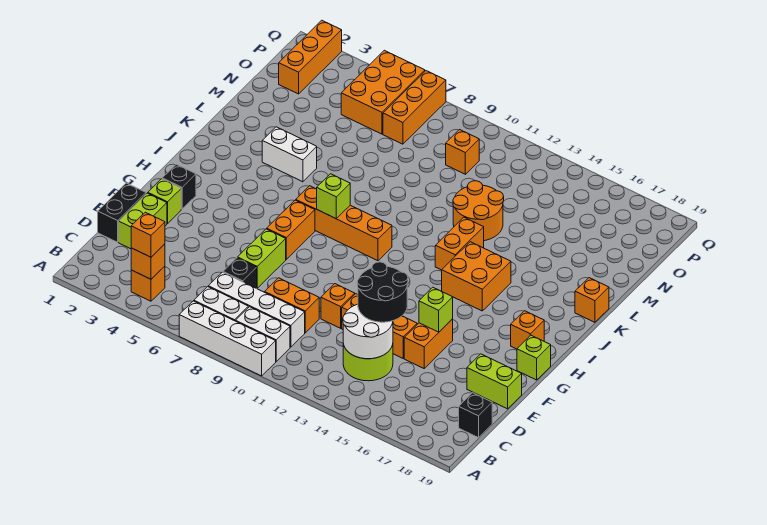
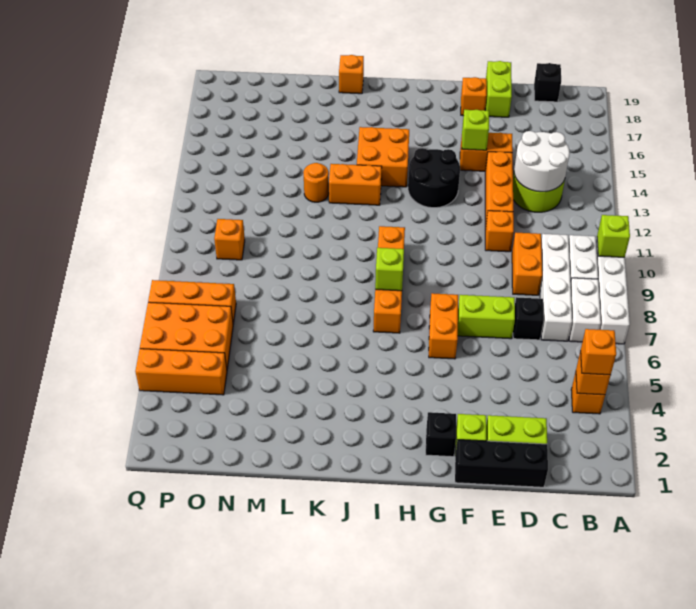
black brick D1:E1 level 1 -> black brick D1:F1 level 1
black round brick D13:E14 level 3 -> black round brick G13:H14 level 1
orange brick G7:H7 level 1 -> orange brick G6:G7 level 1
lime brick G19 level 1 -> lime brick A10 level 2
orange brick H18 level 1 -> orange brick F18 level 1
white brick K4:K5 level 1 -> none
orange round brick L12:M13 level 1 -> orange round brick L13 level 1
orange brick O2:Q2 level 1 -> orange brick O4:Q4 level 1

